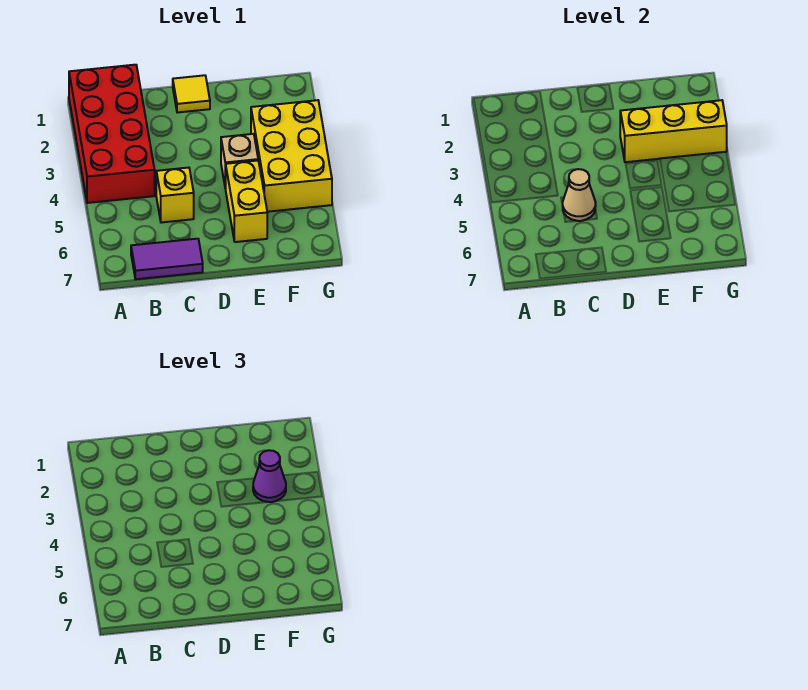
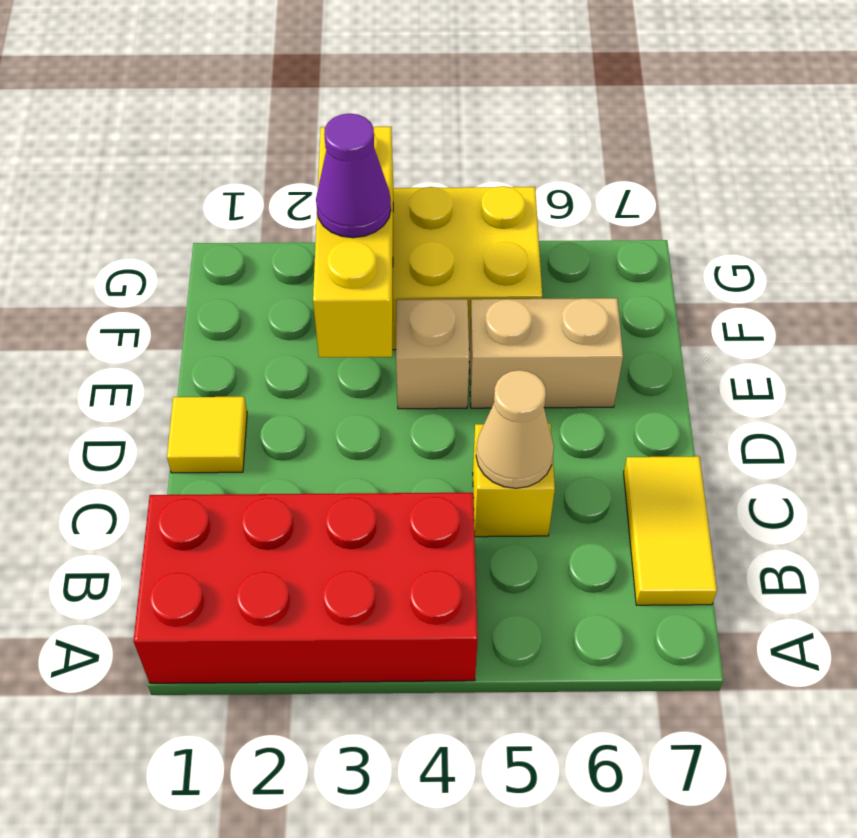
purple tile B7:C7 level 1 -> yellow tile B7:C7 level 1
yellow brick E5:E6 level 1 -> tan brick E5:E6 level 1

